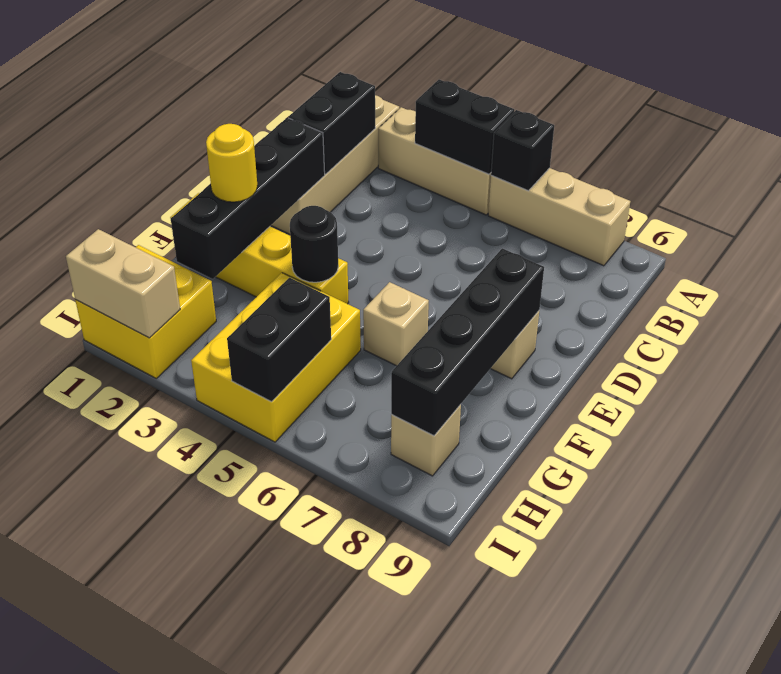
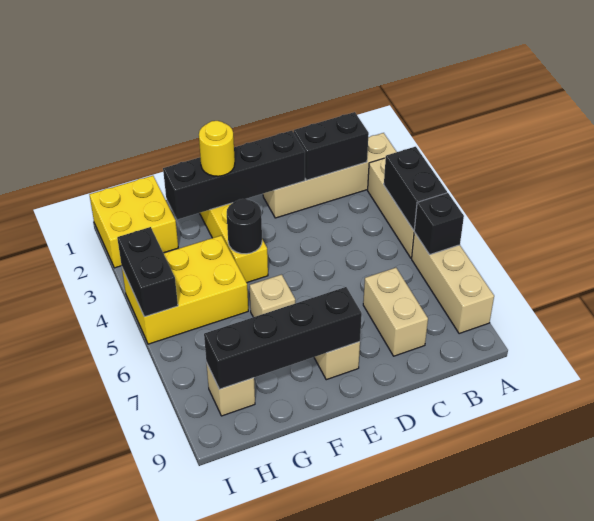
black brick H5:I5 level 2 -> black brick I4:I5 level 2
tan brick I1:I2 level 2 -> tan brick C7:C8 level 1

